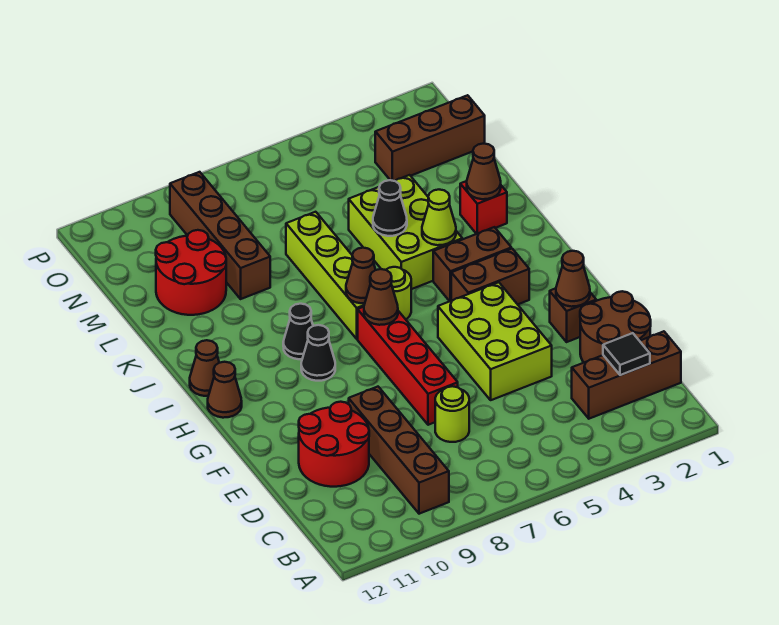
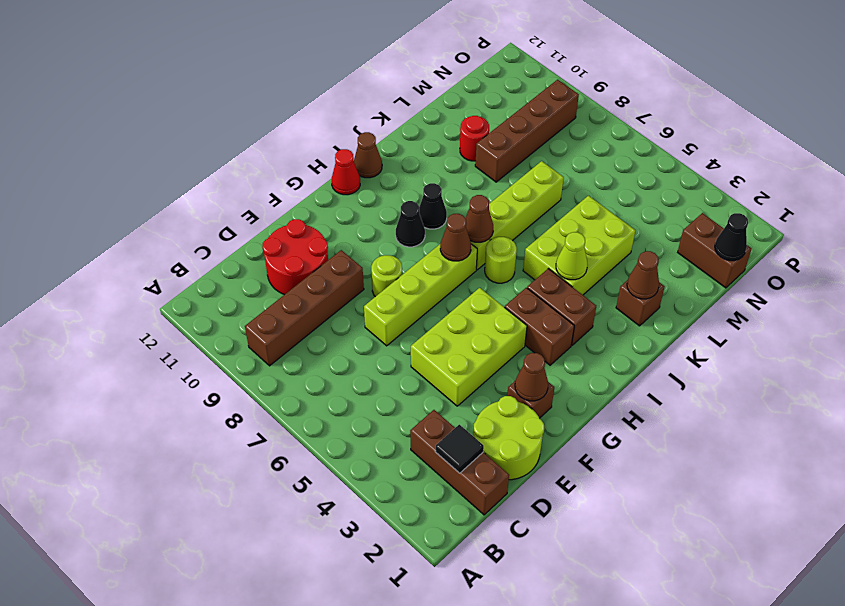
brown round brick D1:E2 level 1 -> lime round brick D1:E2 level 1
lime round brick D7 level 1 -> lime round brick F8 level 1
red brick E7:H7 level 1 -> lime brick E7:H7 level 1
brown cone H12 level 1 -> red cone H12 level 1
red brick K2 level 1 -> brown brick K2 level 1
black cone K5 level 2 -> black cone N1 level 2
red round brick L10:M11 level 1 -> red round brick L10 level 1
brown brick N1:N3 level 1 -> brown brick N1:N2 level 1

